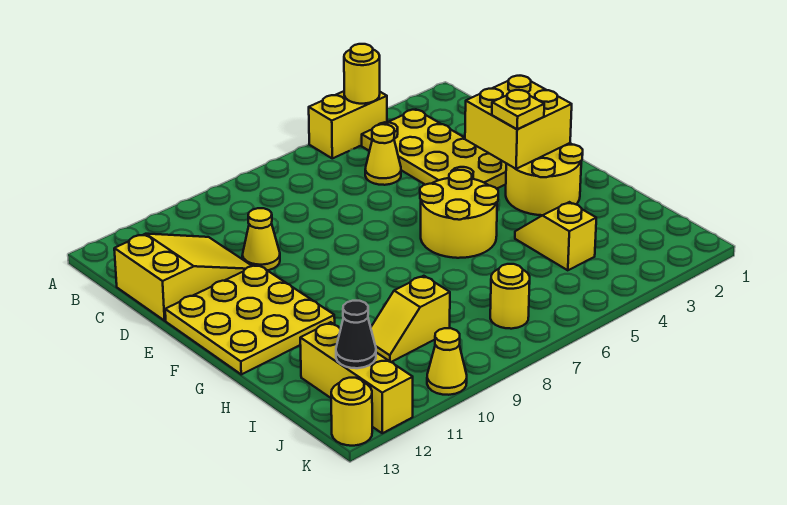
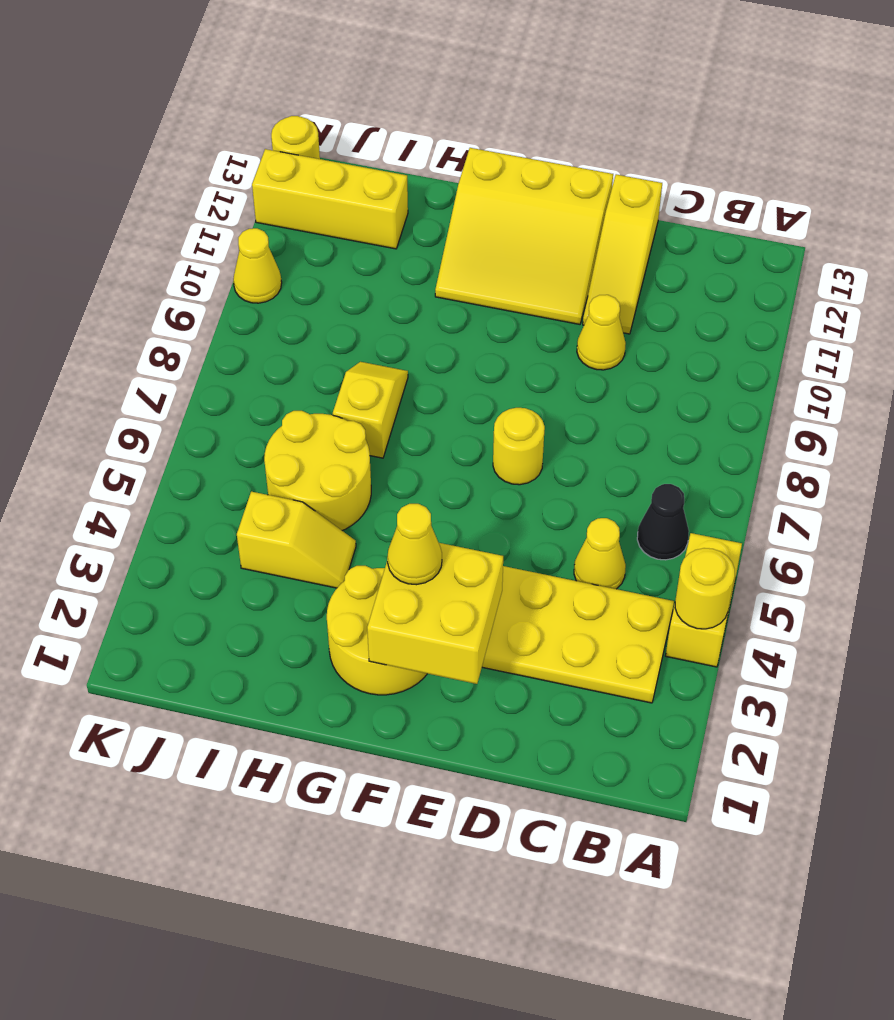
yellow slope C11:D13 level 1 top 13 -> yellow slope D11:D13 level 1 top 13
yellow plate E11:G13 level 1 -> yellow slope E11:G13 level 1 top 13
yellow plate F3 level 3 -> yellow cone F3 level 3
yellow round brick F5:G6 level 1 -> yellow round brick H5:I6 level 1
yellow slope I9:I10 level 1 top 9 -> yellow slope H7:H8 level 1 top 7
yellow round brick J7 level 1 -> yellow round brick E7 level 1
black cone J12 level 2 -> black cone B6 level 1

